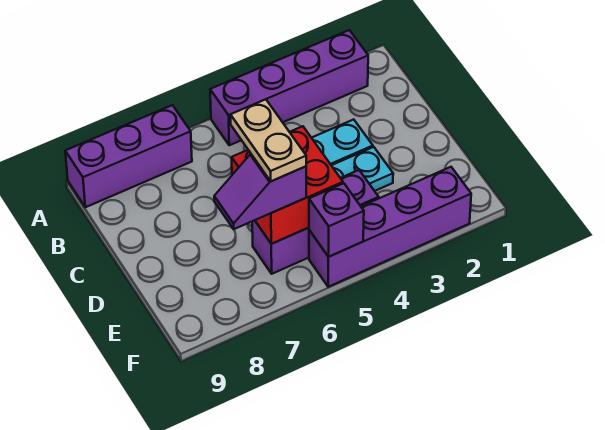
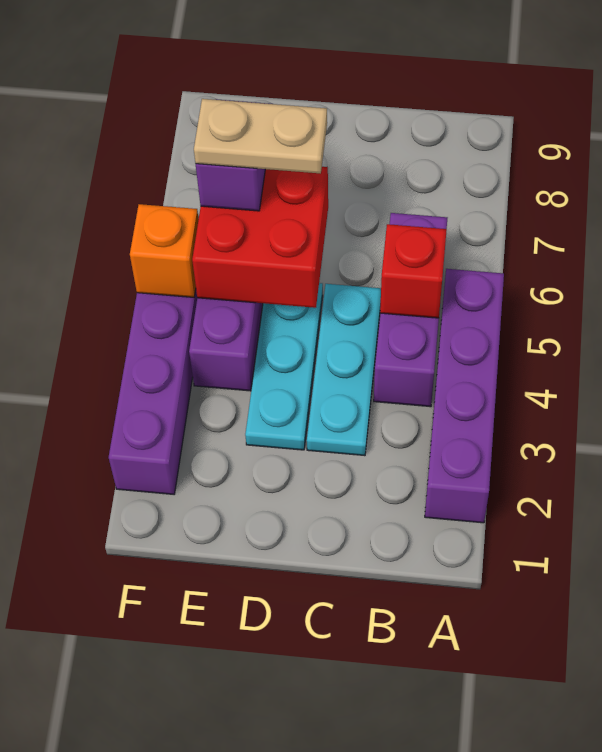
purple brick A7:A9 level 1 -> purple brick B4:B6 level 1
none -> red brick B5 level 2
purple brick F5 level 2 -> orange brick F5 level 2

